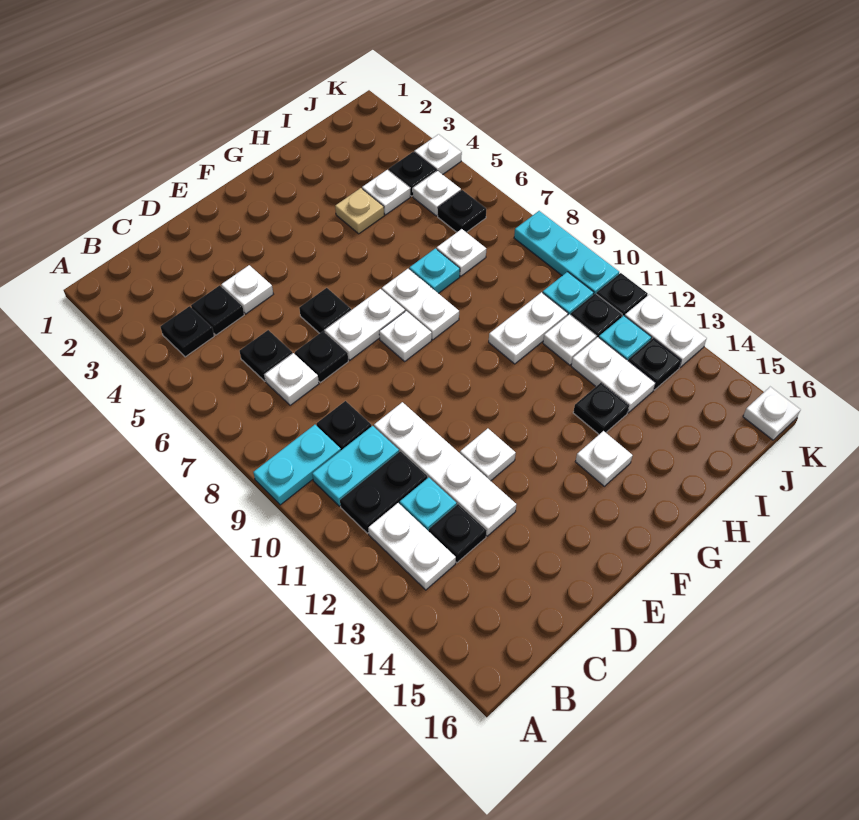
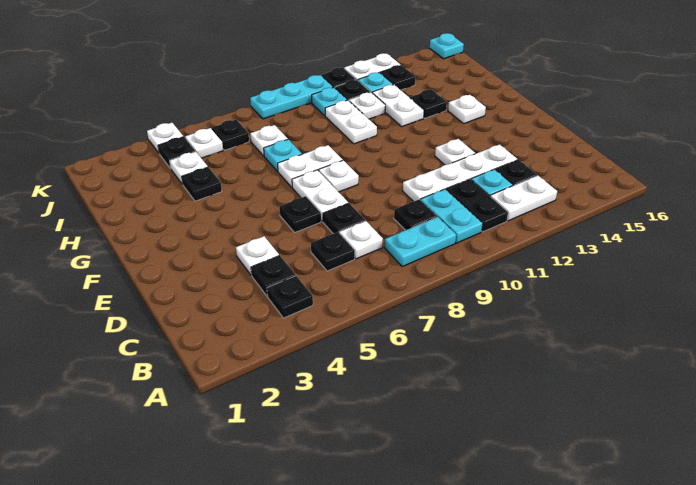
cyan plate A9:B9 level 1 -> cyan plate B8:B9 level 1
tan plate H4 level 1 -> black plate H4 level 1
white plate I12:I13 level 1 -> white plate H12:I12 level 1
white plate K16 level 1 -> cyan plate K16 level 1

